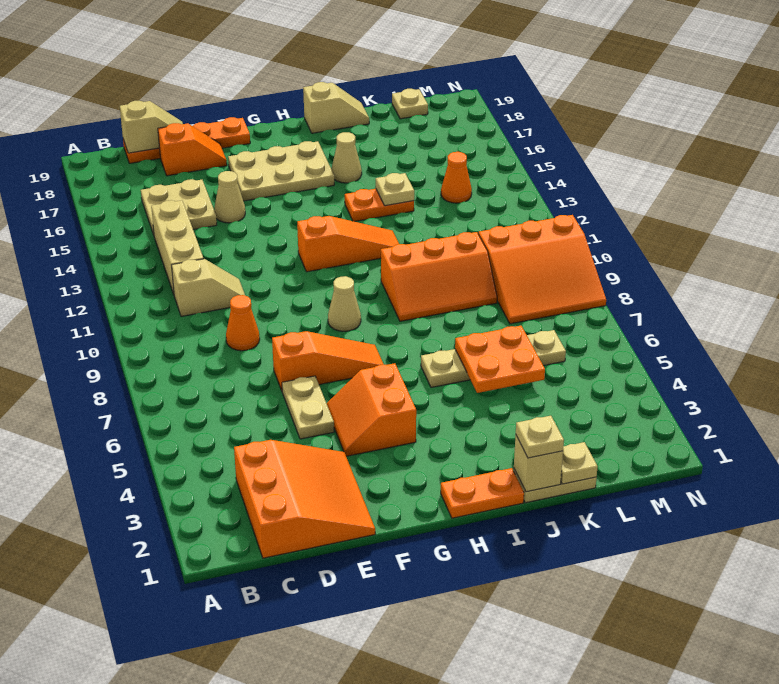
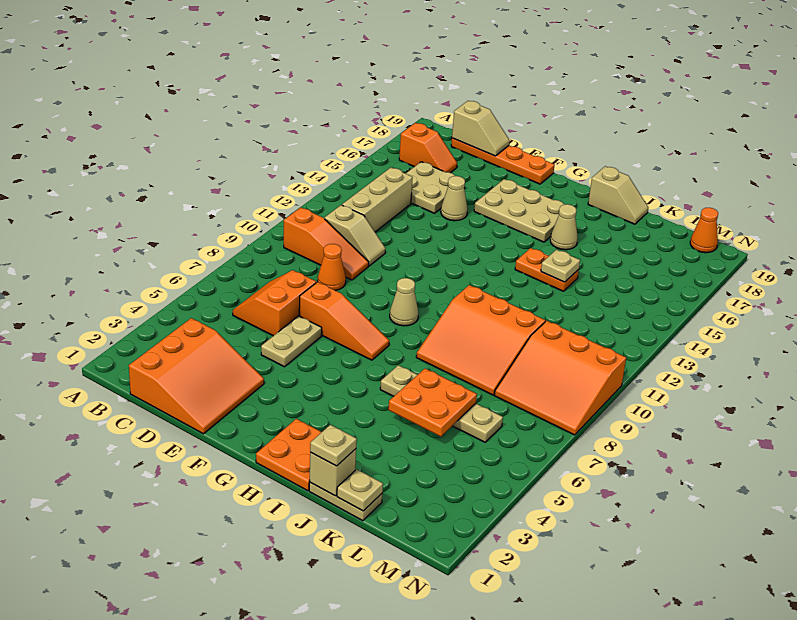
orange slope D18:E18 level 1 top D -> orange slope B17:C17 level 1 top B
orange slope F4:G5 level 1 top G -> orange slope C6:D7 level 1 top D
orange slope G12:I12 level 1 top G -> orange slope B10:D10 level 1 top B
orange plate H1:I1 level 1 -> orange plate H1:I2 level 1
orange slope I9:K10 level 1 top 10 -> orange slope I8:K10 level 1 top 10
orange cone L14 level 1 -> orange cone M19 level 1
tan plate L19 level 1 -> none

